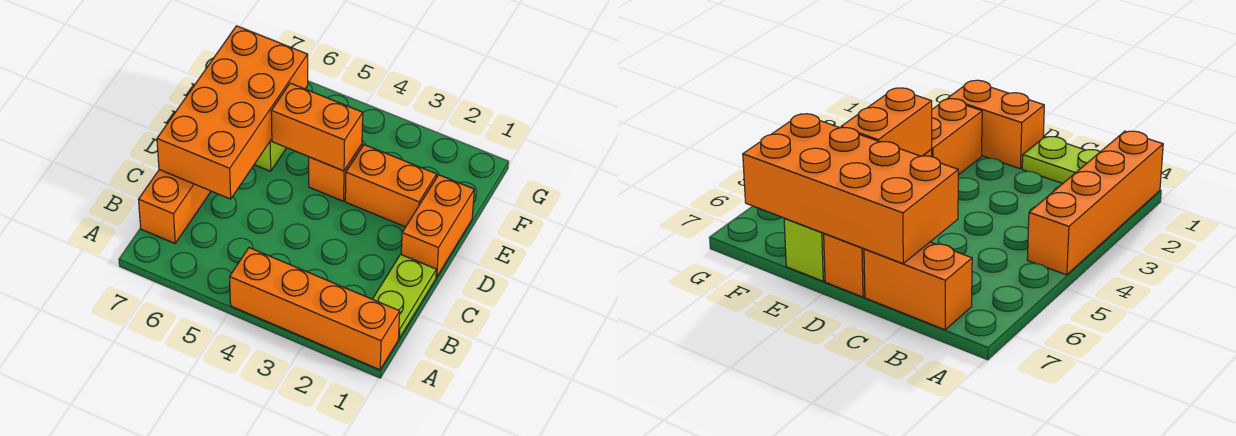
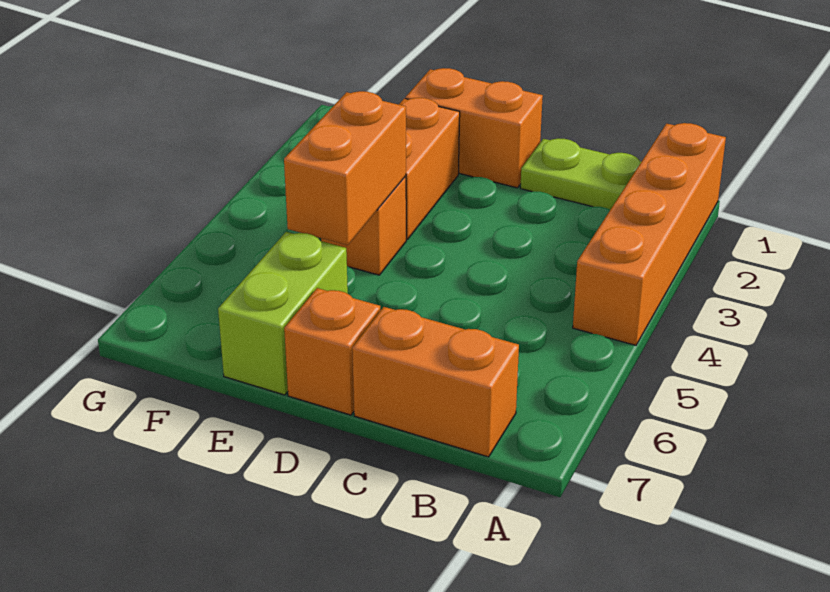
orange brick C6:F7 level 2 -> none

